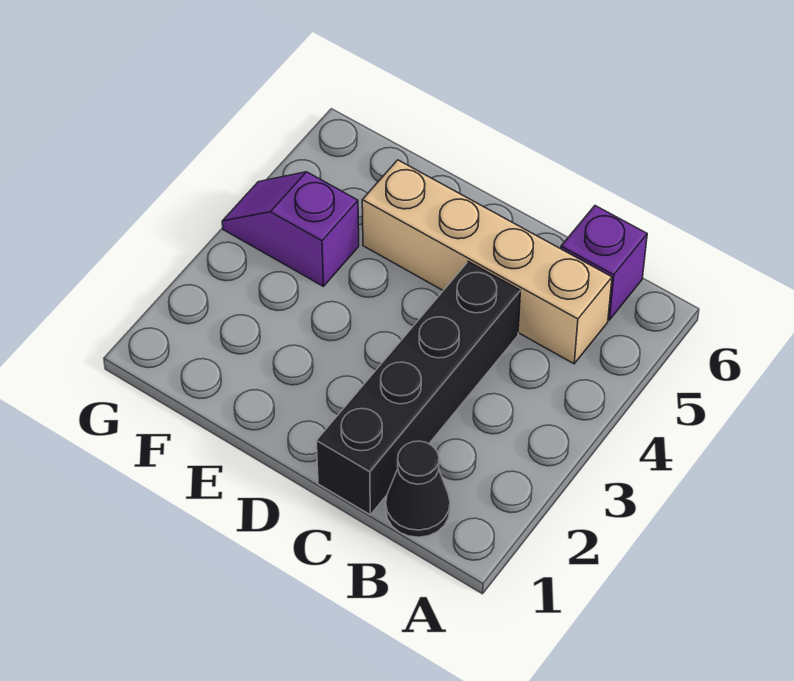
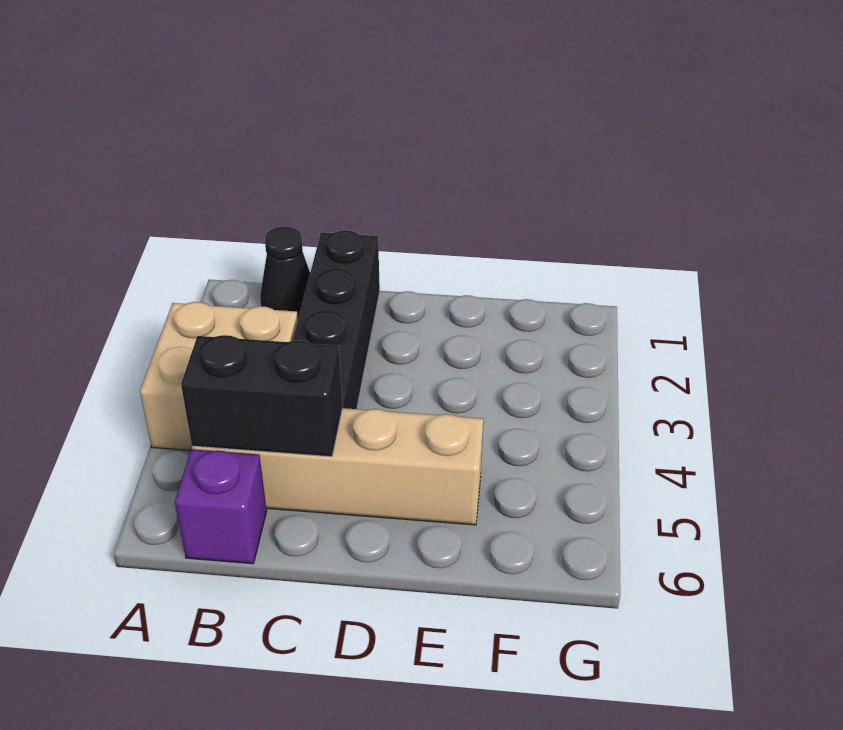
none -> tan brick A3:B4 level 1
none -> black brick B5:C5 level 2
purple slope F4:G4 level 1 top F -> none

